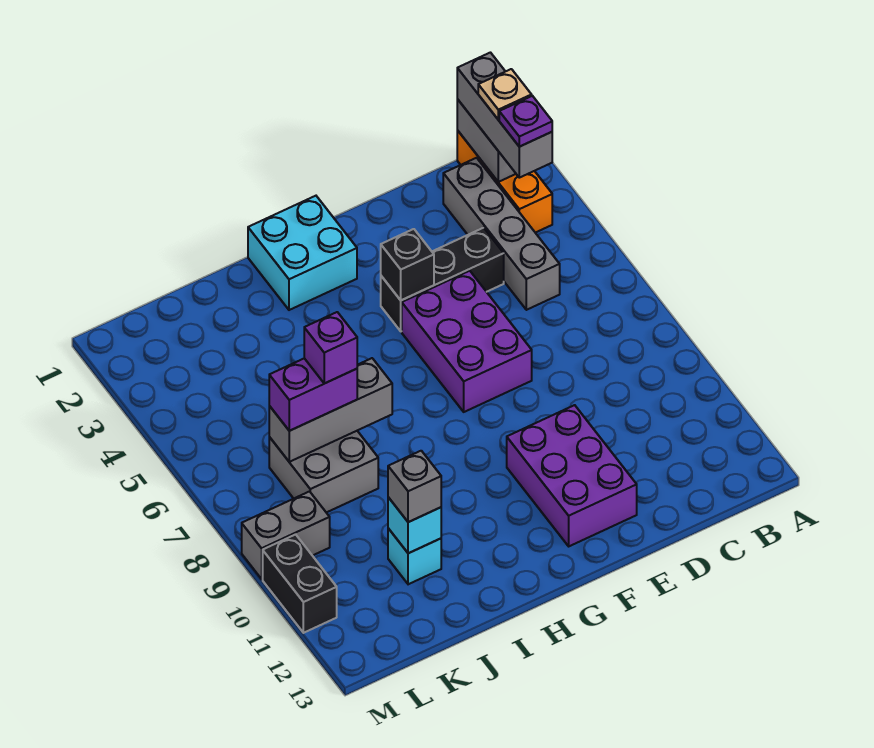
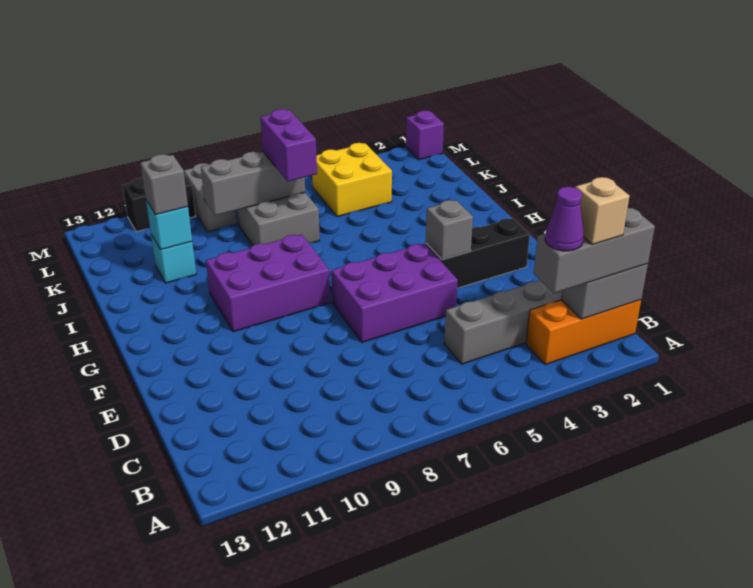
tan plate B2 level 4 -> tan brick B2 level 4
purple plate B3 level 4 -> purple cone B3 level 4
black brick D4:F4 level 1 -> black brick F2:F4 level 1
purple brick E10:F12 level 1 -> purple brick G8:H10 level 1
black brick F4 level 2 -> grey brick F4 level 2
cyan brick G1:H2 level 1 -> none
grey brick I7:K7 level 2 -> grey brick K7:K9 level 2
purple brick J7 level 4 -> purple brick M1 level 1
none -> yellow brick K4:L5 level 1

